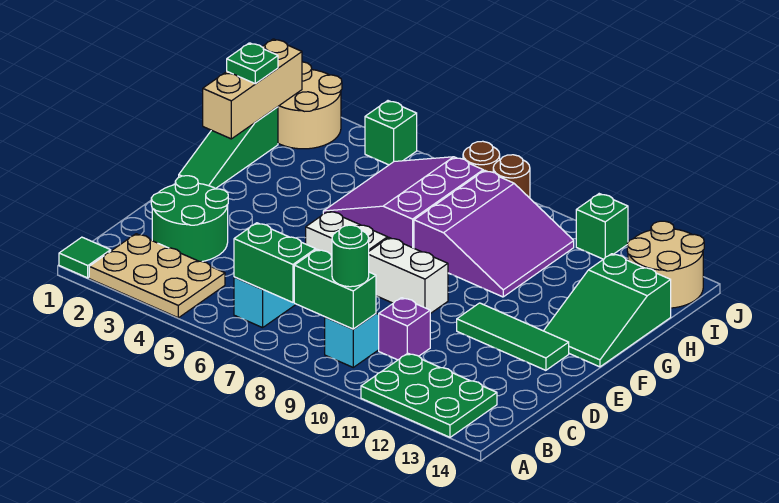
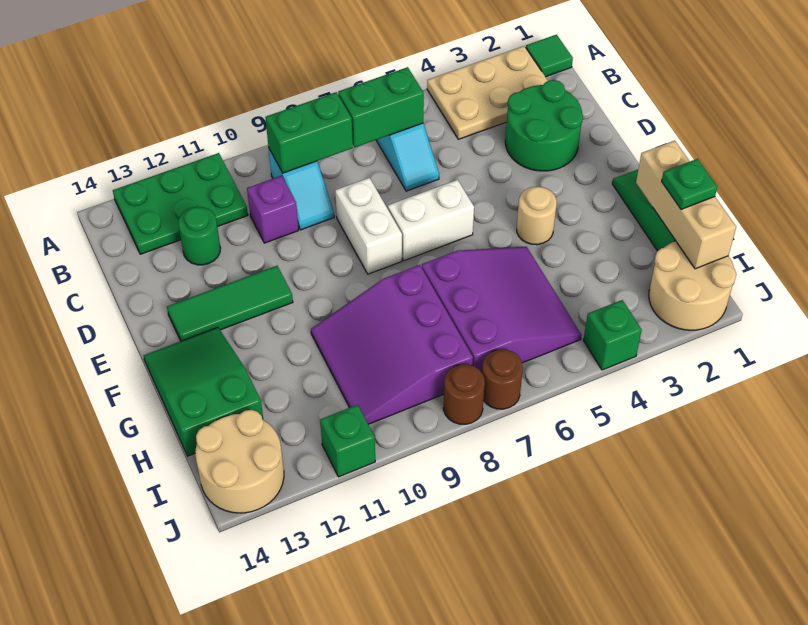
green round brick B9 level 3 -> green round brick C12 level 1
white brick E8:E9 level 1 -> white brick D8:E8 level 1
none -> tan round brick F4 level 1

